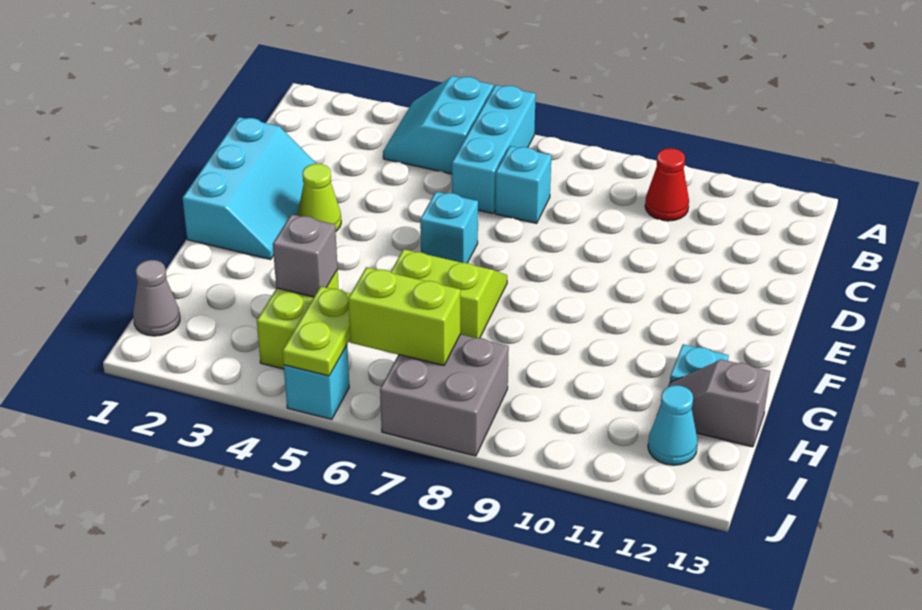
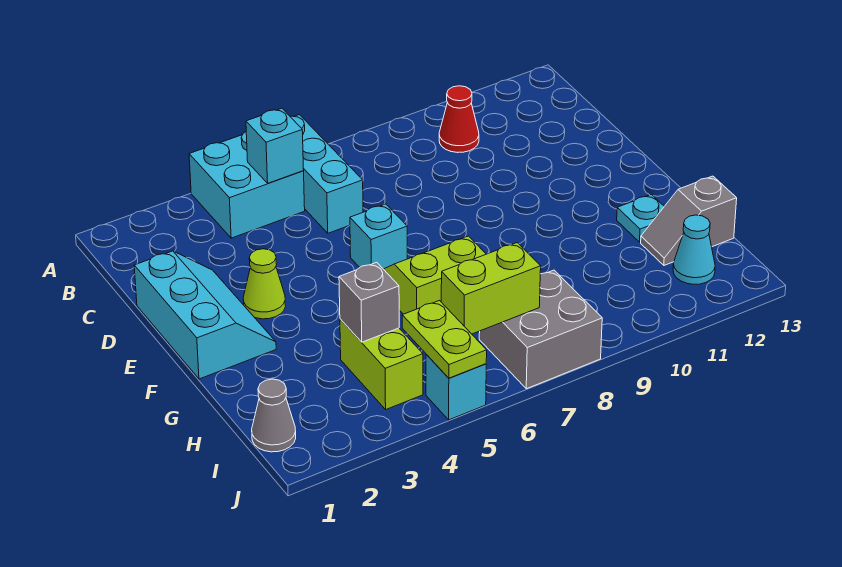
cyan slope A4:B5 level 1 top 5 -> cyan brick A4:B5 level 1
cyan brick C7 level 1 -> cyan brick B5 level 2

